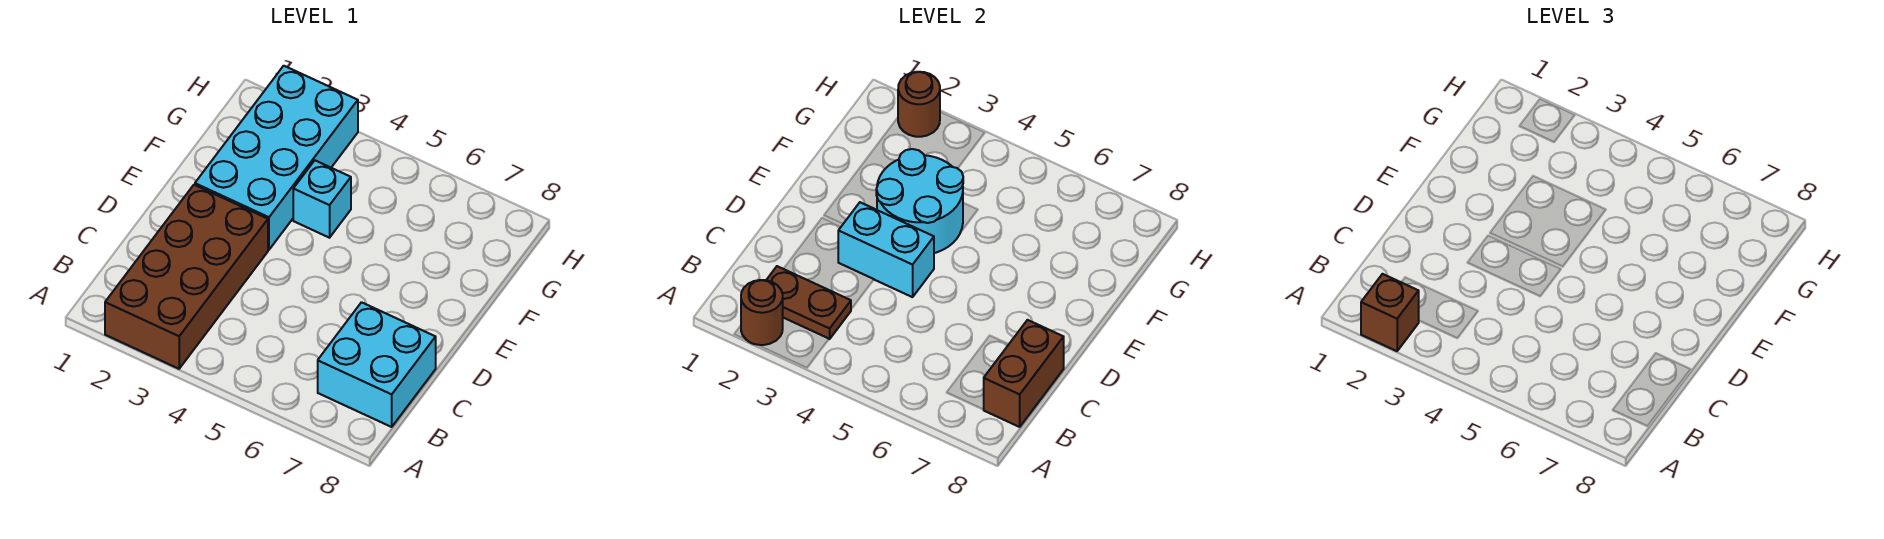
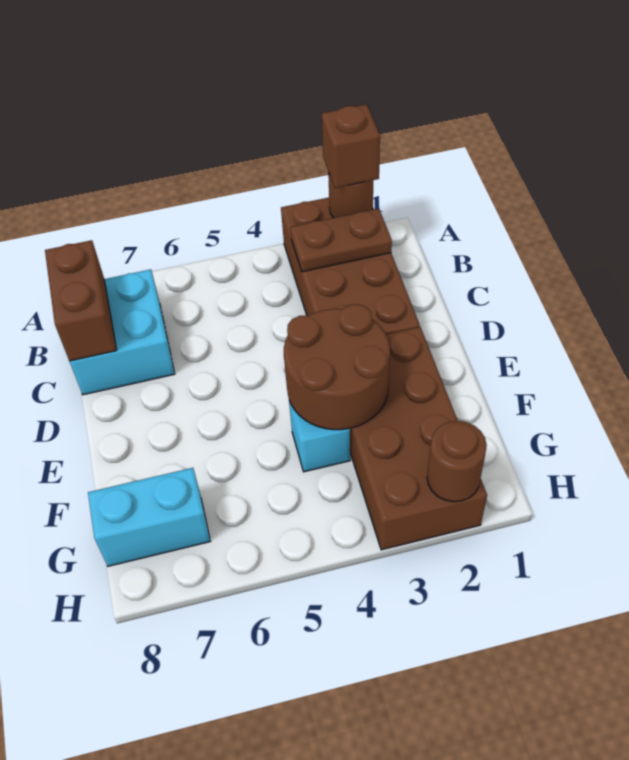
cyan brick D3:D4 level 2 -> cyan brick G7:G8 level 1
cyan brick E2:H3 level 1 -> brown brick E2:H3 level 1
cyan round brick E3:F4 level 2 -> brown round brick E3:F4 level 2

